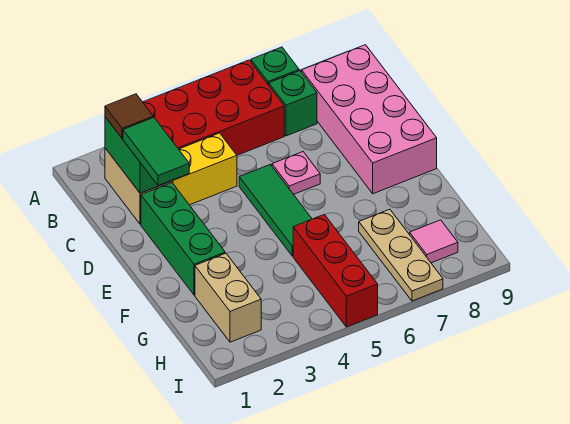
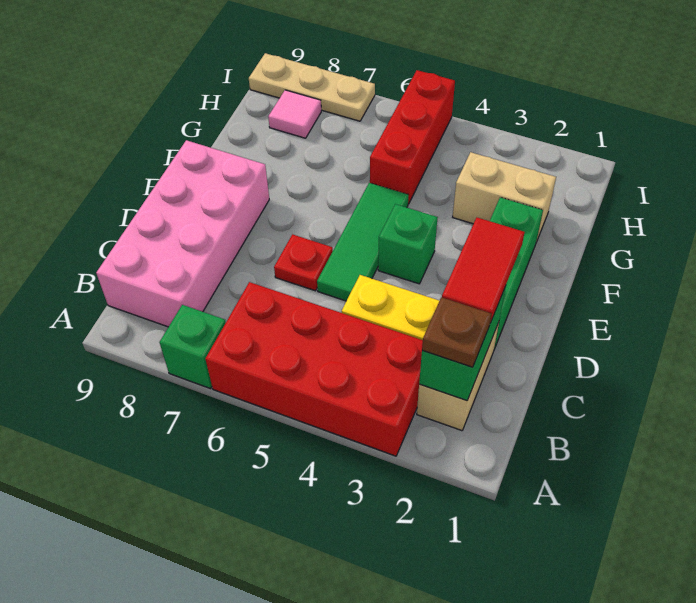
brown tile B2 level 3 -> brown plate B2 level 3
green brick B7 level 1 -> green brick E4 level 1
green tile C2:D2 level 3 -> red tile C2:D2 level 3
pink plate D6 level 1 -> red plate D6 level 1
tan brick G2:H2 level 1 -> tan brick G2:G3 level 1
tan plate G7:I7 level 1 -> tan plate I7:I9 level 1

